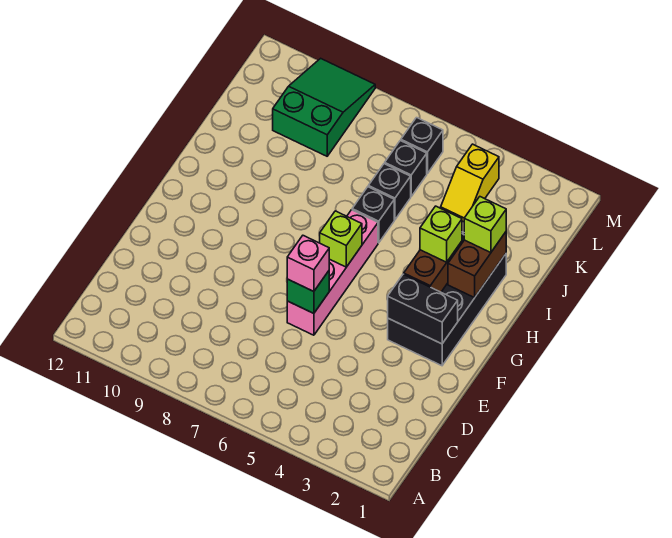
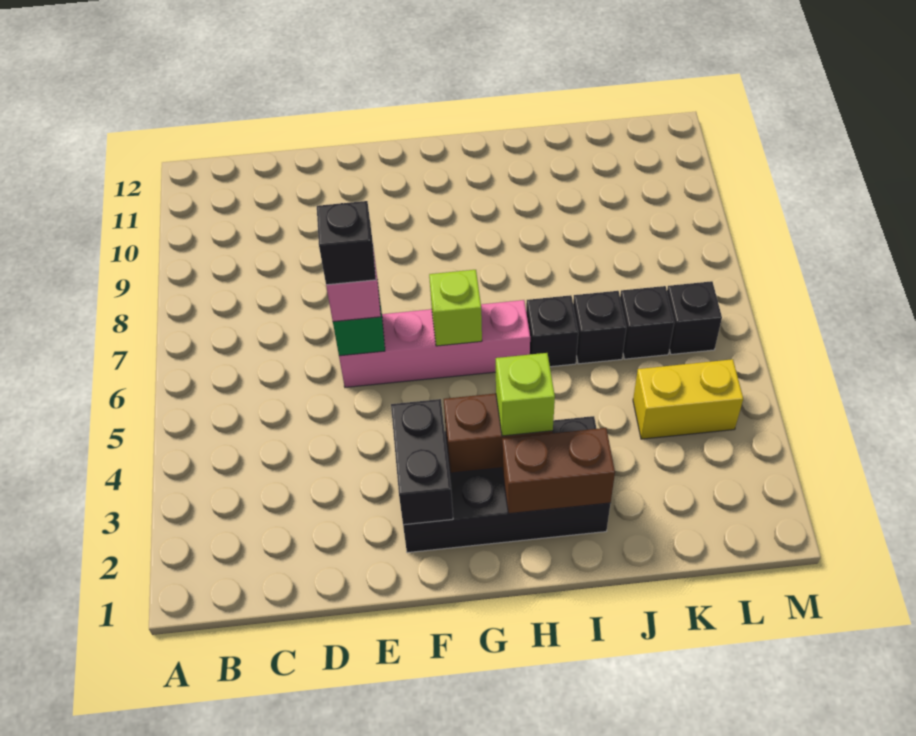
none -> black brick E6 level 4
lime brick I2 level 3 -> none
yellow slope K4:L4 level 1 top L -> yellow brick K4:L4 level 1
green slope K9:M10 level 1 top K -> none

